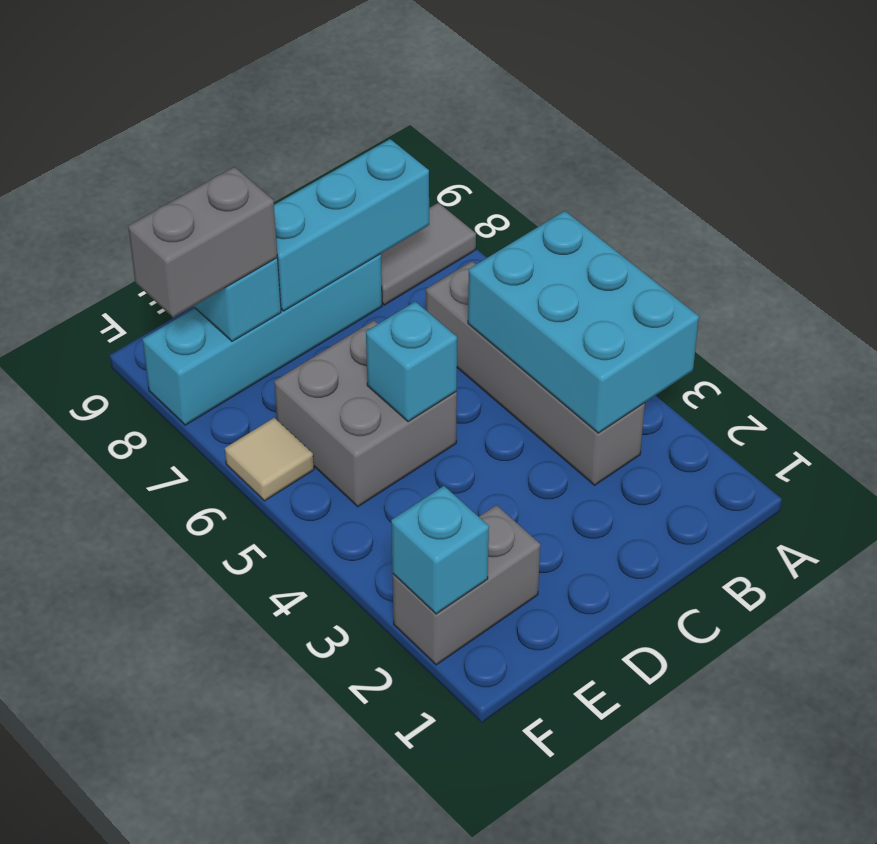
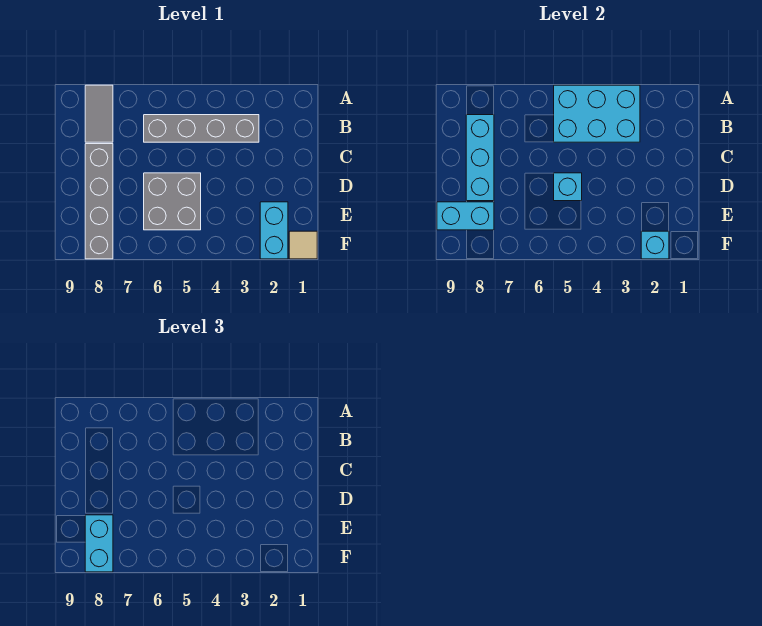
cyan brick C8:F8 level 1 -> grey brick C8:F8 level 1
grey brick E2:F2 level 1 -> cyan brick E2:F2 level 1
grey brick E8:F8 level 3 -> cyan brick E8:F8 level 3
tan tile F6 level 1 -> tan tile F1 level 1

